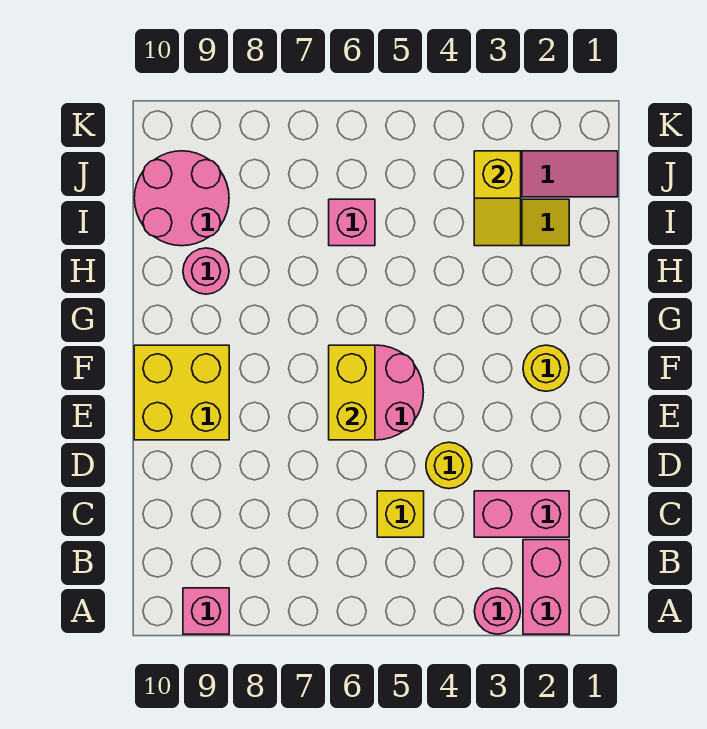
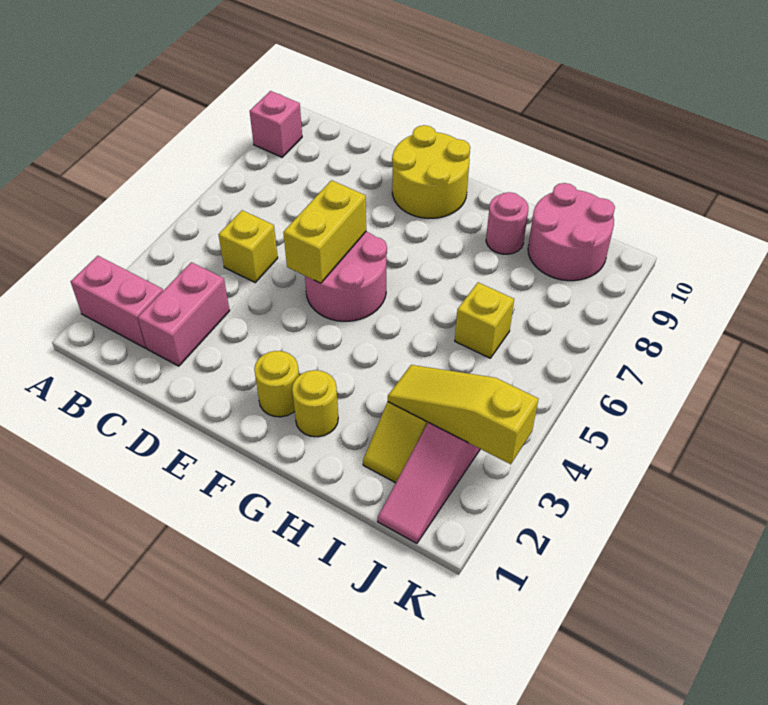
pink round brick A3 level 1 -> none
yellow round brick D4 level 1 -> yellow round brick G2 level 1
yellow brick E6:F6 level 2 -> yellow brick E5:E6 level 2
yellow brick E9:F10 level 1 -> yellow round brick E9:F10 level 1
yellow slope I3:J3 level 2 top J -> yellow slope I3:K3 level 2 top K
pink brick I6 level 1 -> yellow brick I6 level 1

